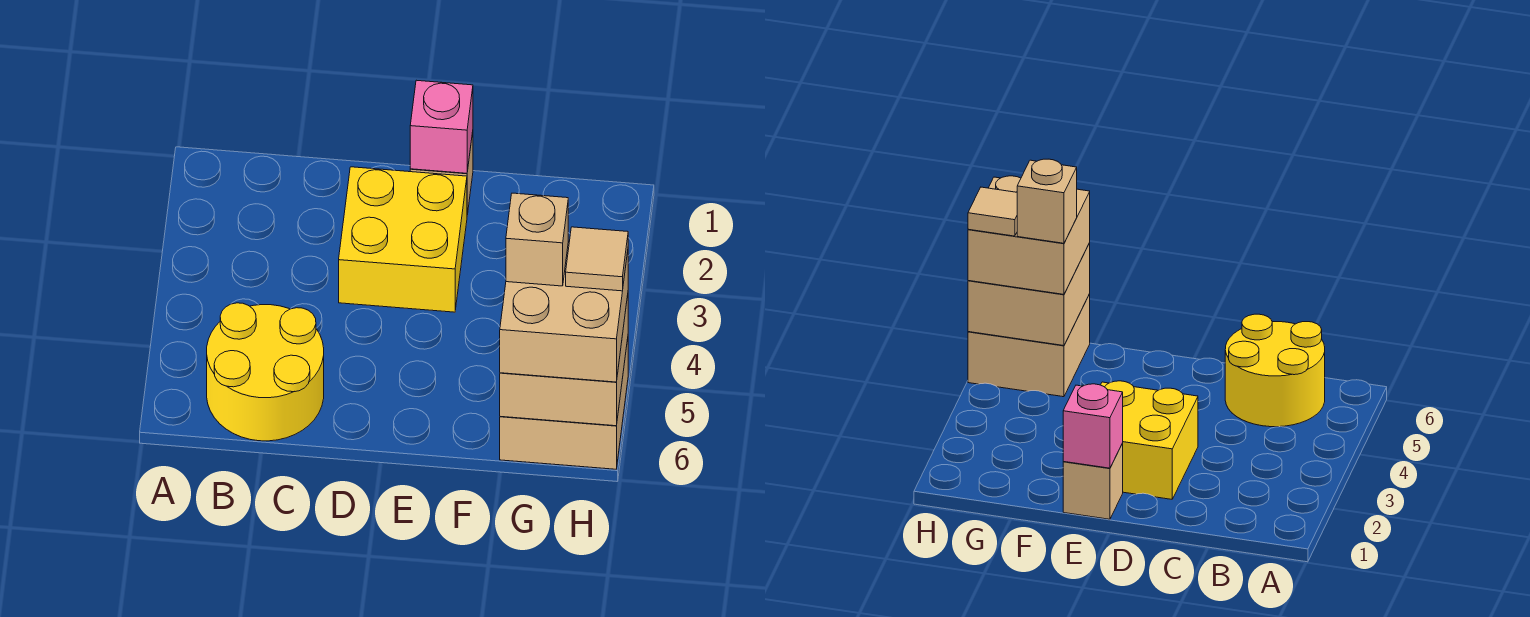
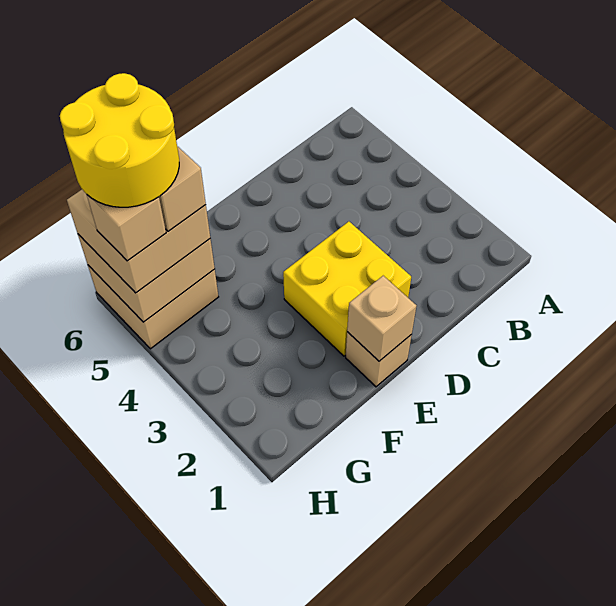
yellow round brick B5:C6 level 1 -> yellow round brick G5:H6 level 5
pink brick E1 level 2 -> tan brick E1 level 2
tan tile H5 level 4 -> tan brick H5 level 4

